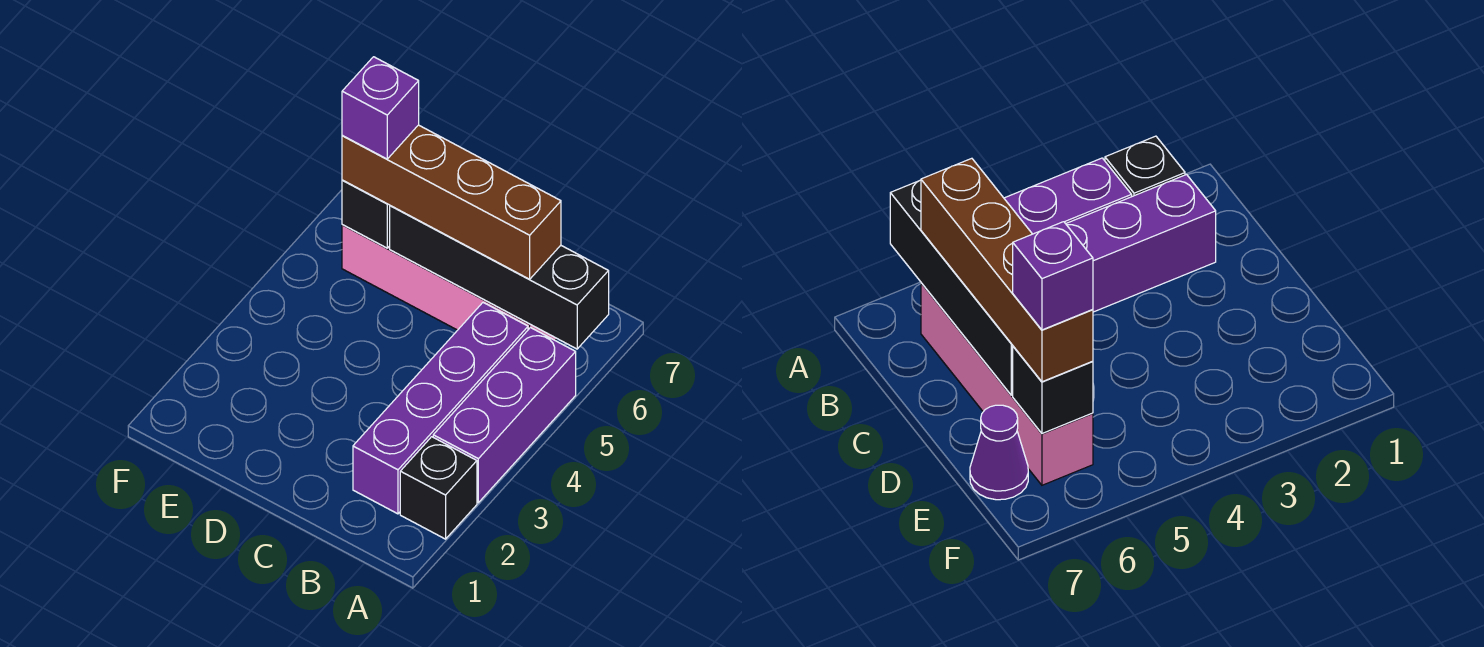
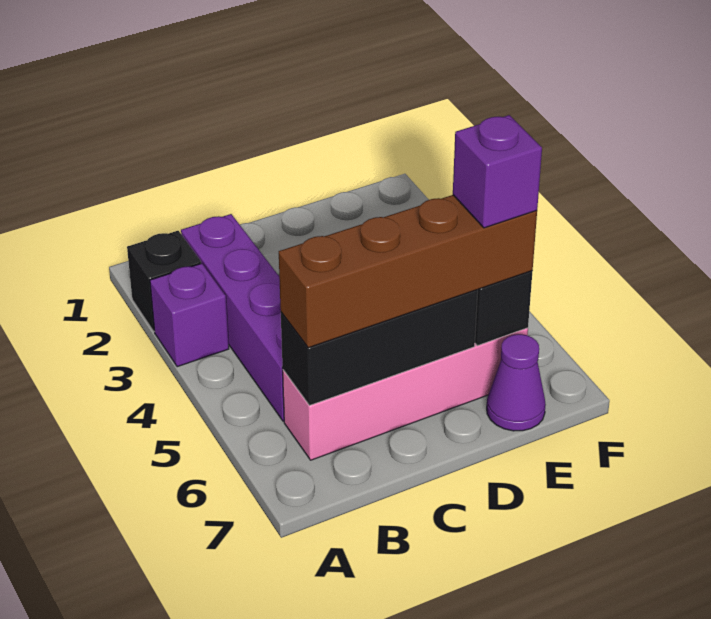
purple brick A3:A5 level 1 -> purple brick A3 level 1
black brick A6:D6 level 2 -> black brick B6:D6 level 2

